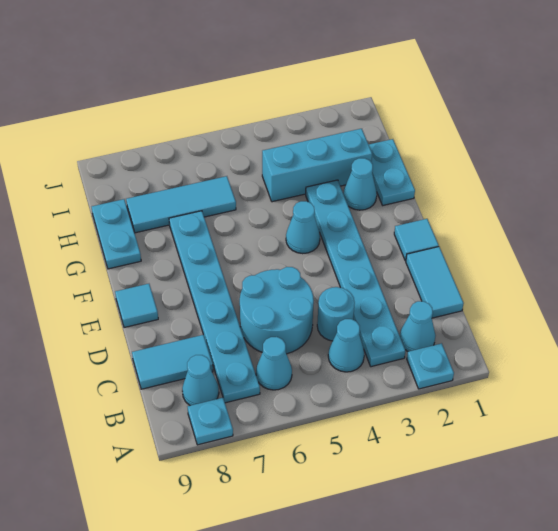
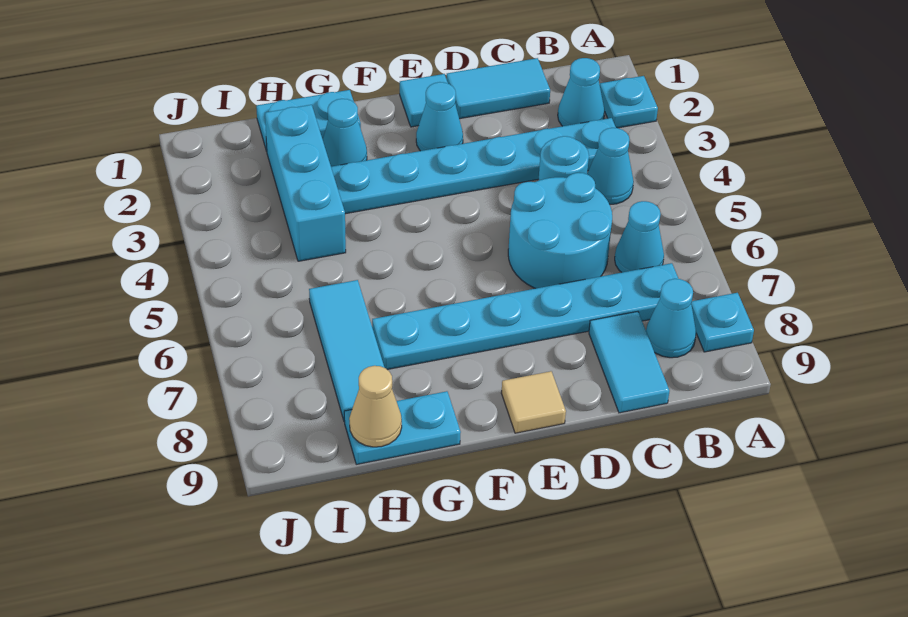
cyan tile E9 level 1 -> tan tile E9 level 1
cyan cone F4 level 1 -> cyan cone E2 level 1
none -> tan cone H9 level 2

